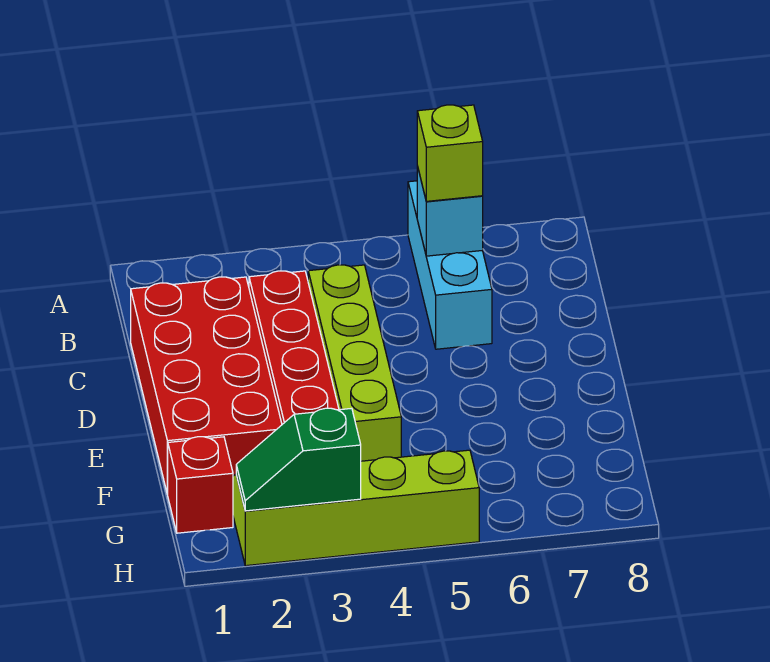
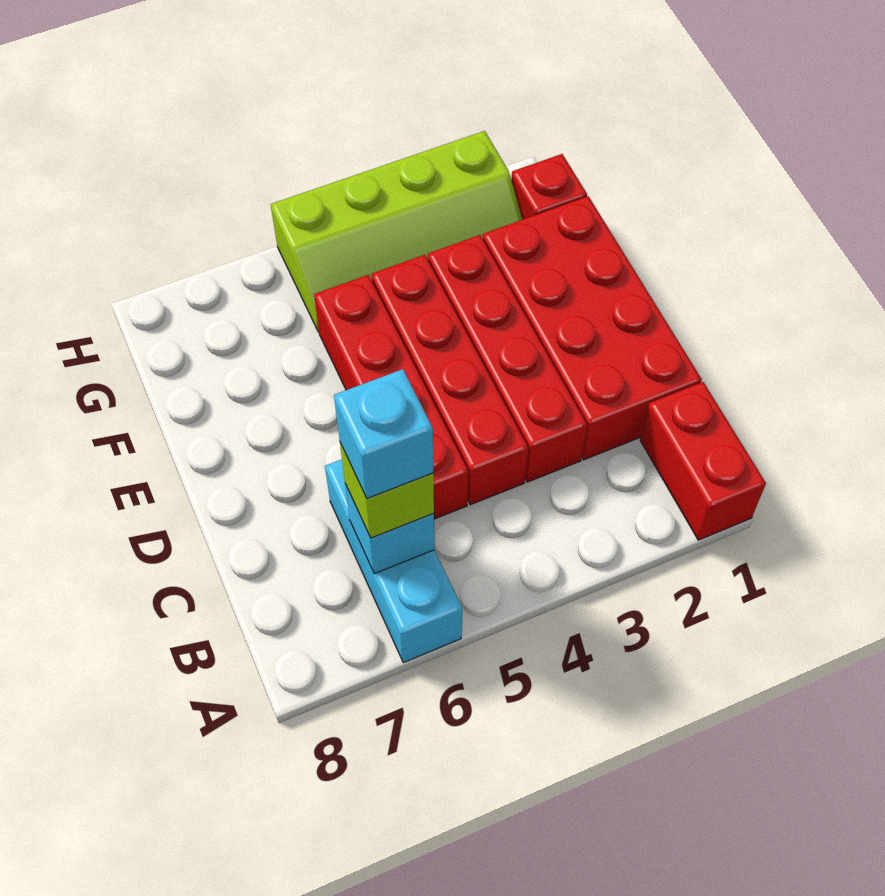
none -> red brick A1:B1 level 1
none -> cyan brick B6 level 4
lime brick C4:F4 level 1 -> red brick C4:F4 level 1
none -> red brick C5:F5 level 1
green slope H2:H3 level 2 top 3 -> none

